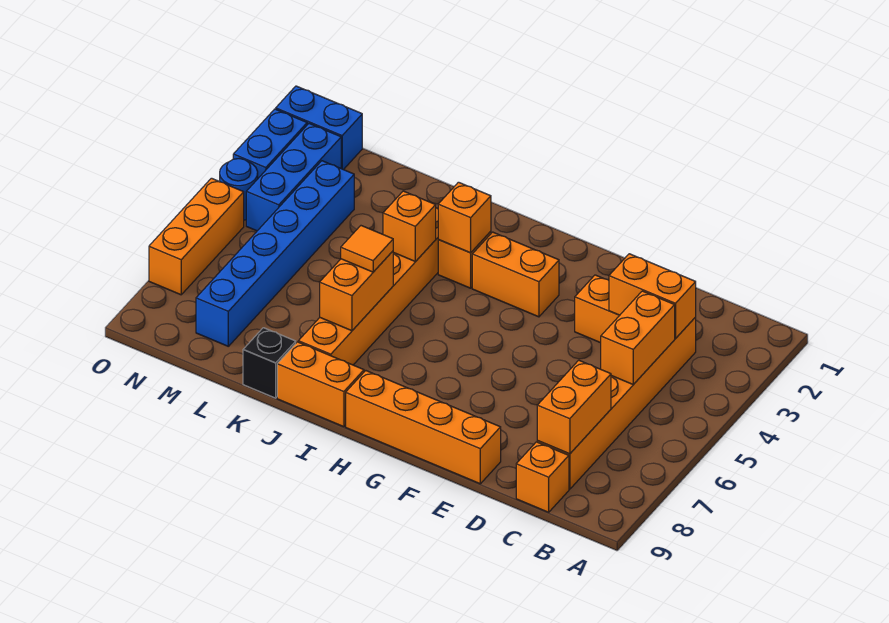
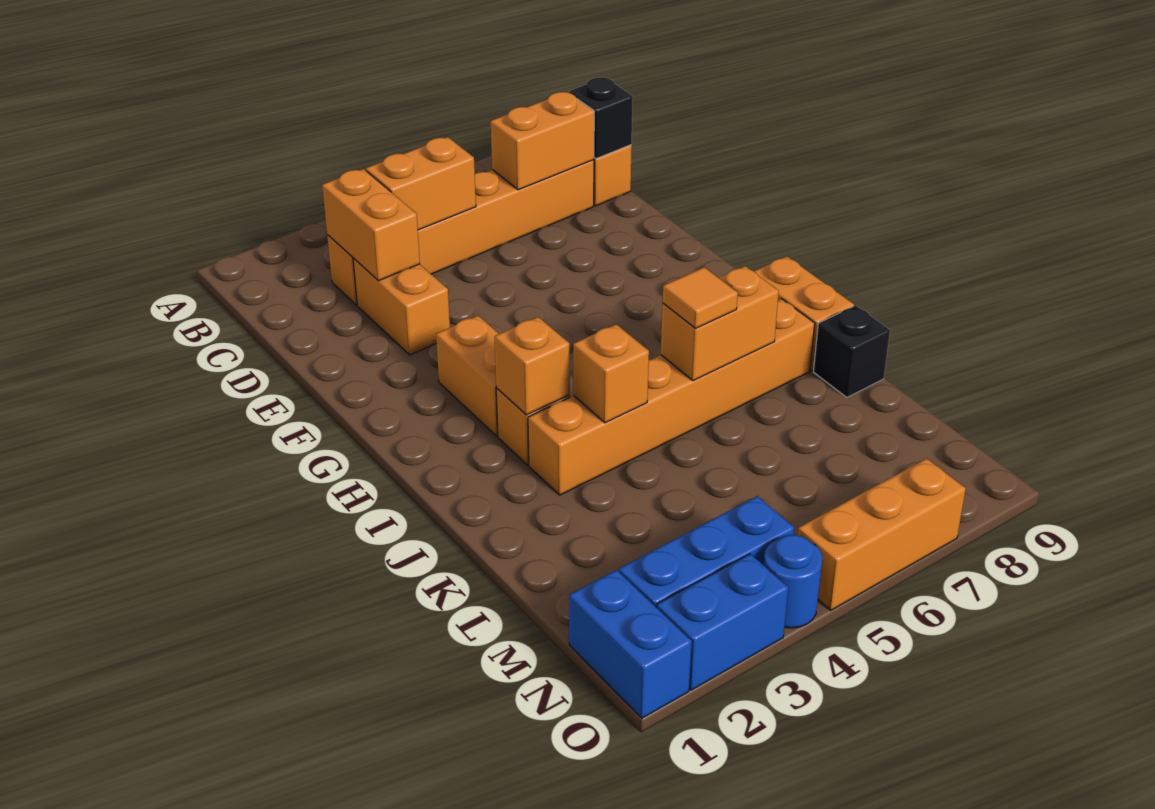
none -> black brick C9 level 2
orange brick E9:H9 level 1 -> none
blue brick M3:M8 level 1 -> none

